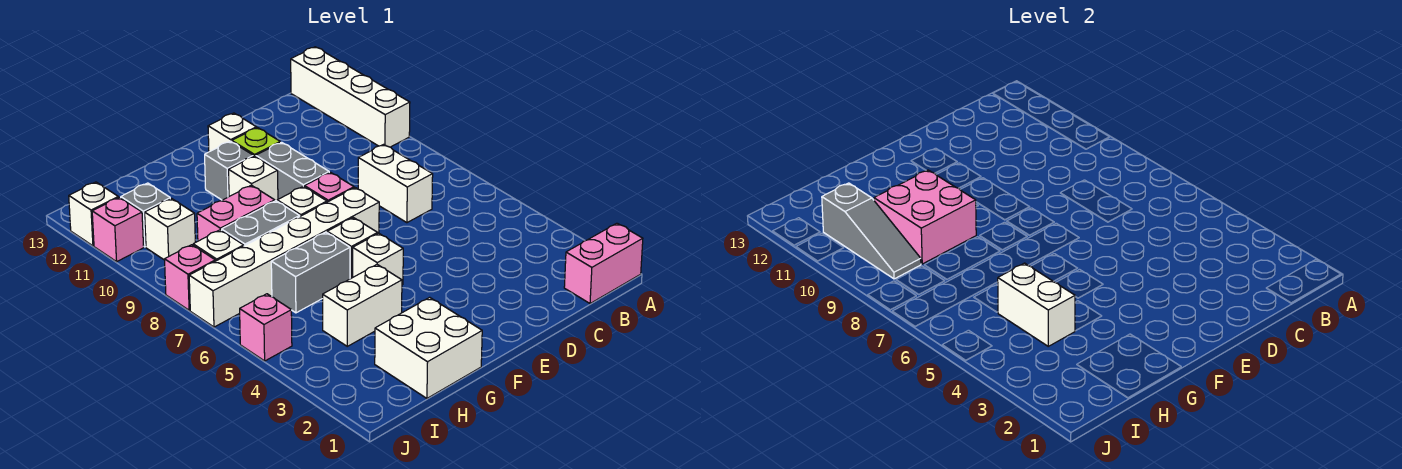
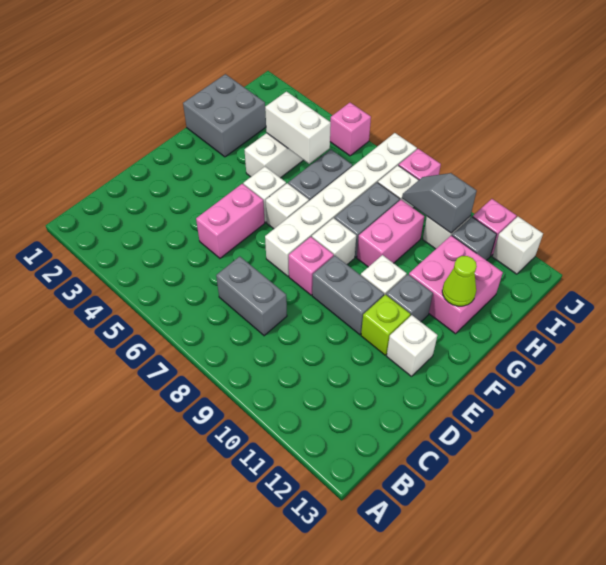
pink brick A1:B1 level 1 -> pink brick D5:E5 level 1
white brick A10:A13 level 1 -> none
white brick C7:C8 level 1 -> grey brick C7:C8 level 1
white brick G1:H2 level 1 -> grey brick G1:H2 level 1
pink brick G9:H10 level 2 -> pink brick G11:H12 level 1
none -> lime cone G12 level 2
grey slope I9:I11 level 2 top 11 -> grey slope I9:I10 level 2 top 10

